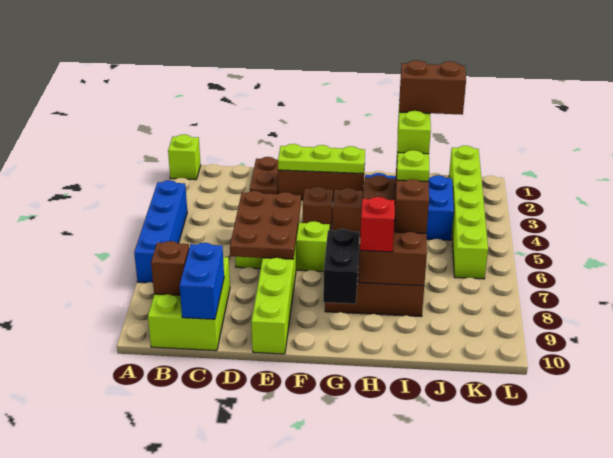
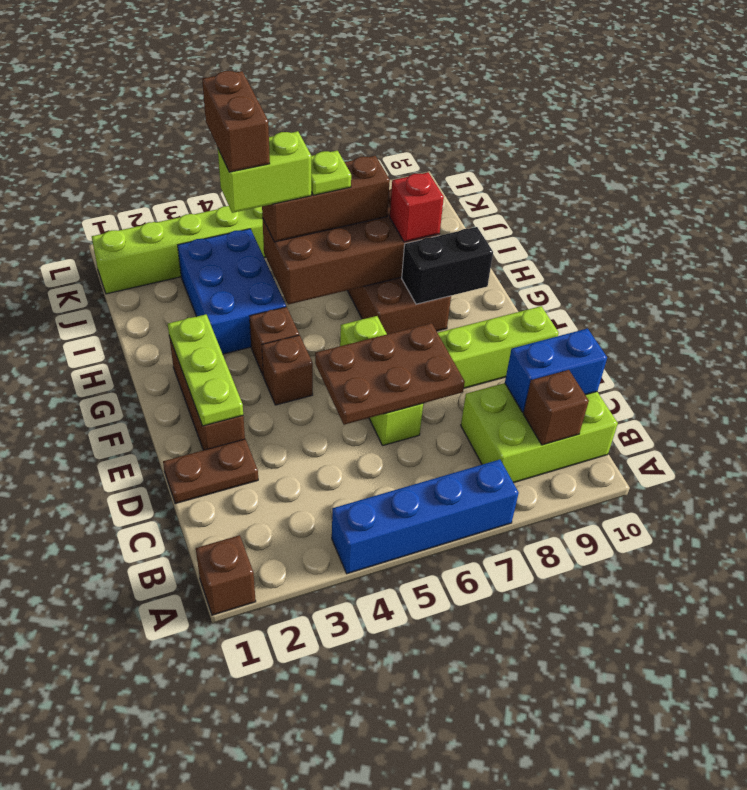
lime brick A1 level 1 -> brown brick A1 level 1

